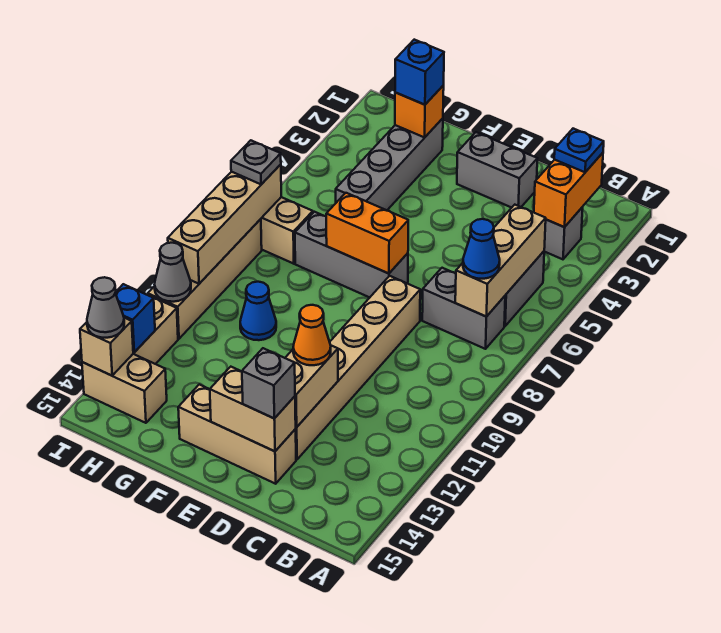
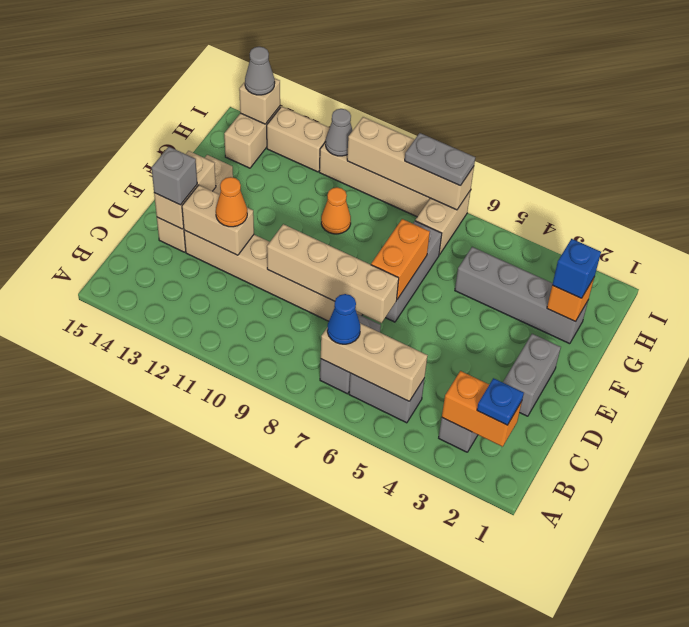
none -> tan brick D7:D10 level 2
blue cone G10 level 1 -> orange cone G10 level 1
grey plate I7 level 3 -> grey plate I7:I8 level 3
blue brick I13 level 2 -> none

